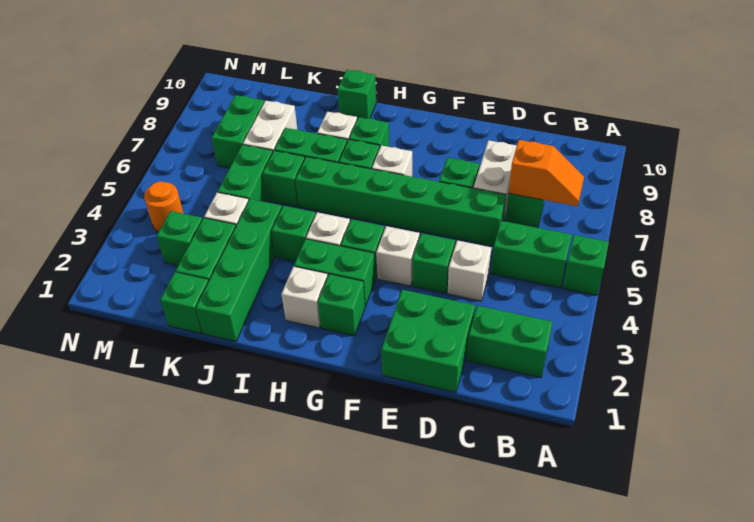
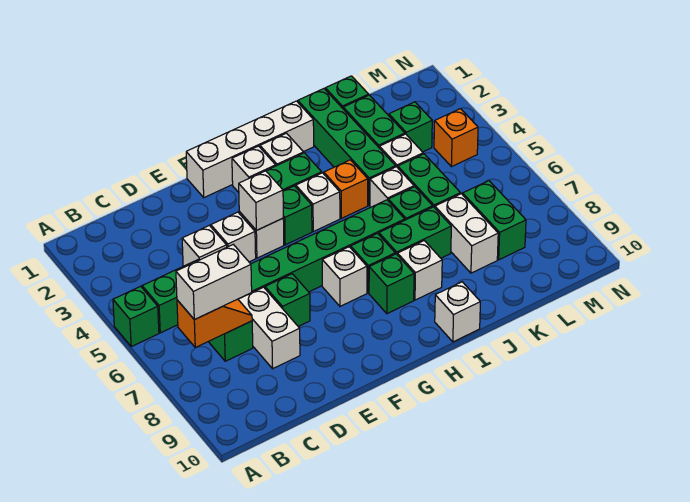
green brick B2:C2 level 1 -> none
orange slope B7:C7 level 2 top C -> orange slope B7:C7 level 2 top B
none -> white brick B7:C7 level 3
green brick D1:E2 level 1 -> none
green brick E4 level 1 -> white brick E4 level 1
none -> white brick F1:I1 level 1
none -> white brick F4 level 2
green brick G2 level 1 -> white brick G2 level 1
green brick I4 level 1 -> orange brick I4 level 1
green brick I10 level 1 -> white brick I10 level 1
none -> white brick J5 level 1
orange round brick M4 level 1 -> orange brick M4 level 1

